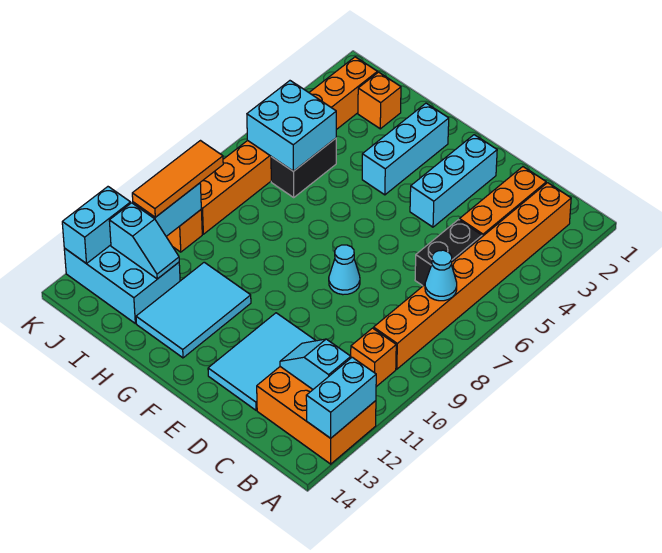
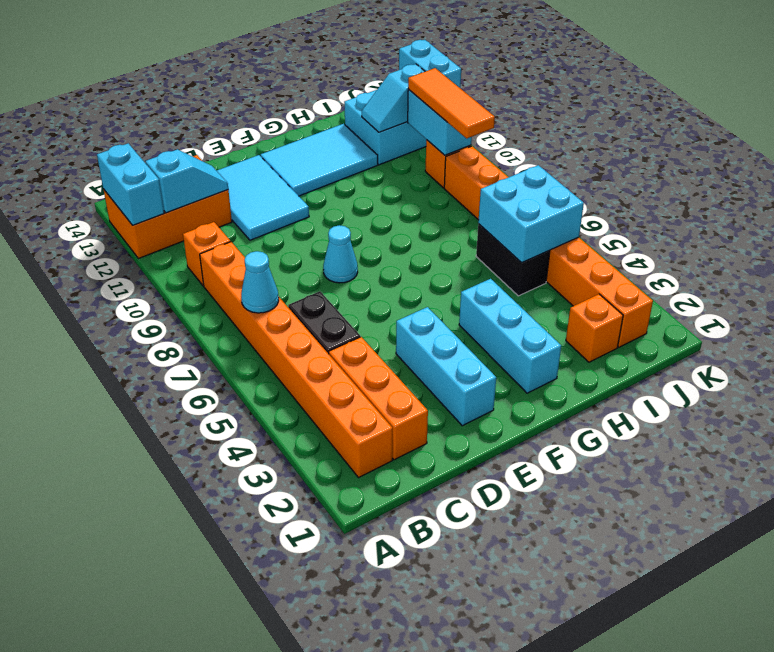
cyan tile G11:H13 level 1 -> cyan tile F12:H13 level 1

